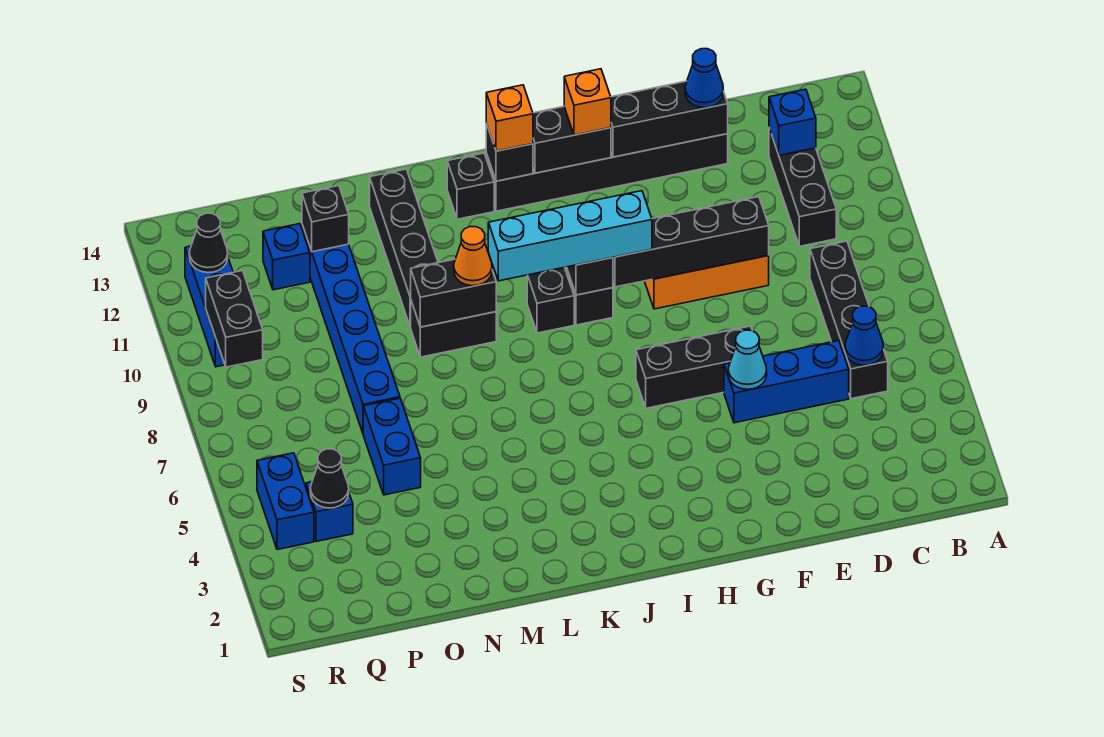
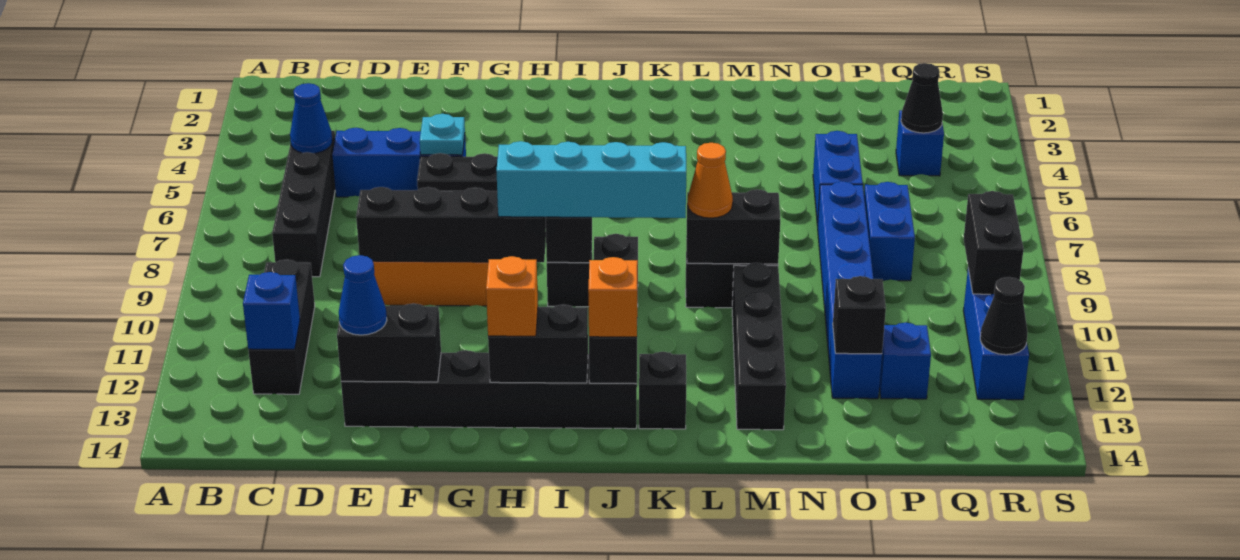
black brick E13:G13 level 2 -> black brick E13:F13 level 2
cyan cone F5 level 2 -> cyan plate F5 level 2
blue brick R4:R5 level 1 -> blue brick P7:P8 level 1

